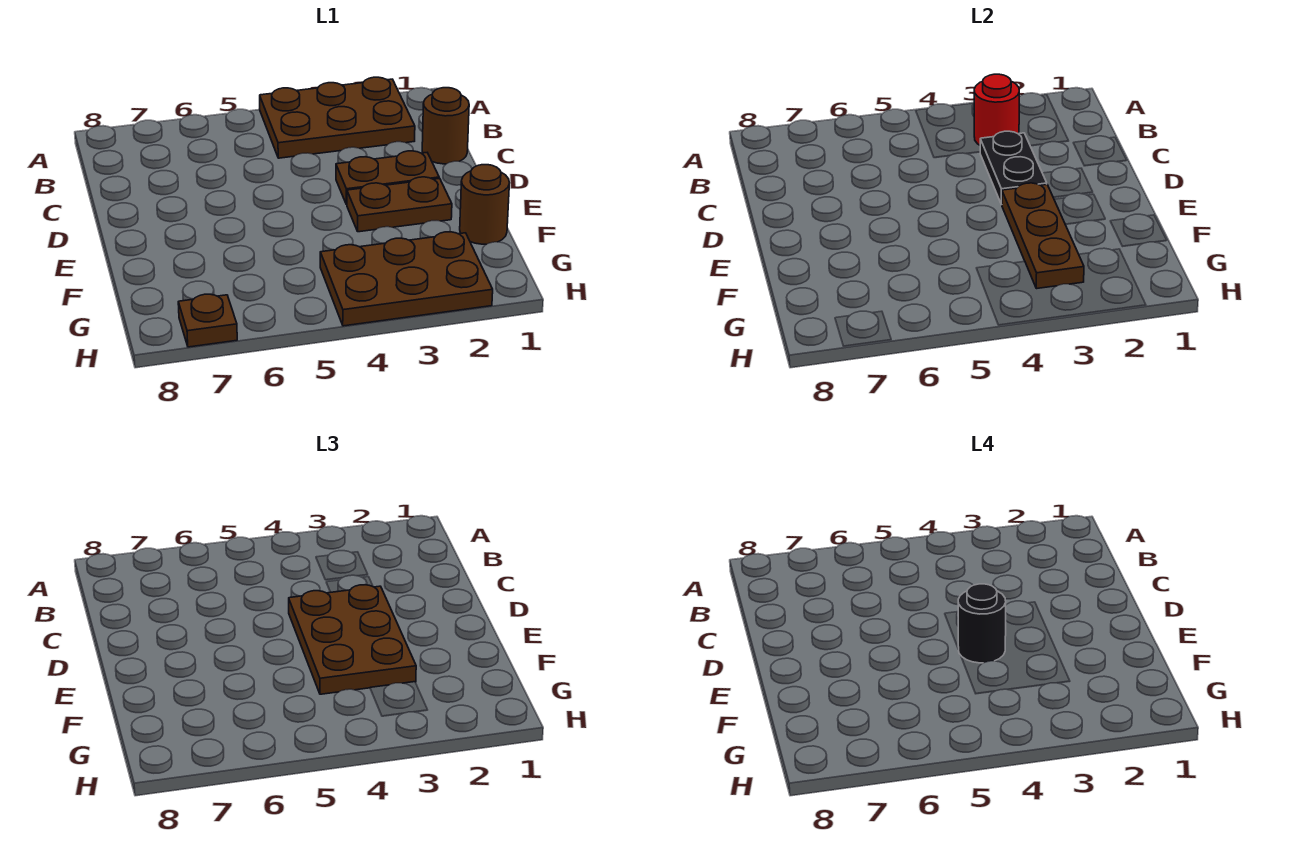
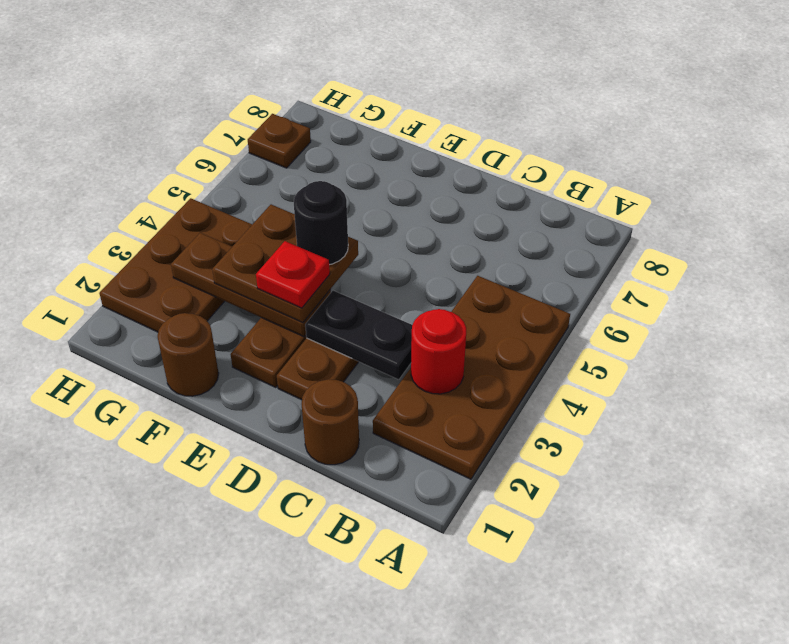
brown plate A2:B4 level 1 -> brown plate A2:B5 level 1
brown plate D3:F4 level 3 -> brown plate E3:F4 level 3
none -> red plate E3 level 4

